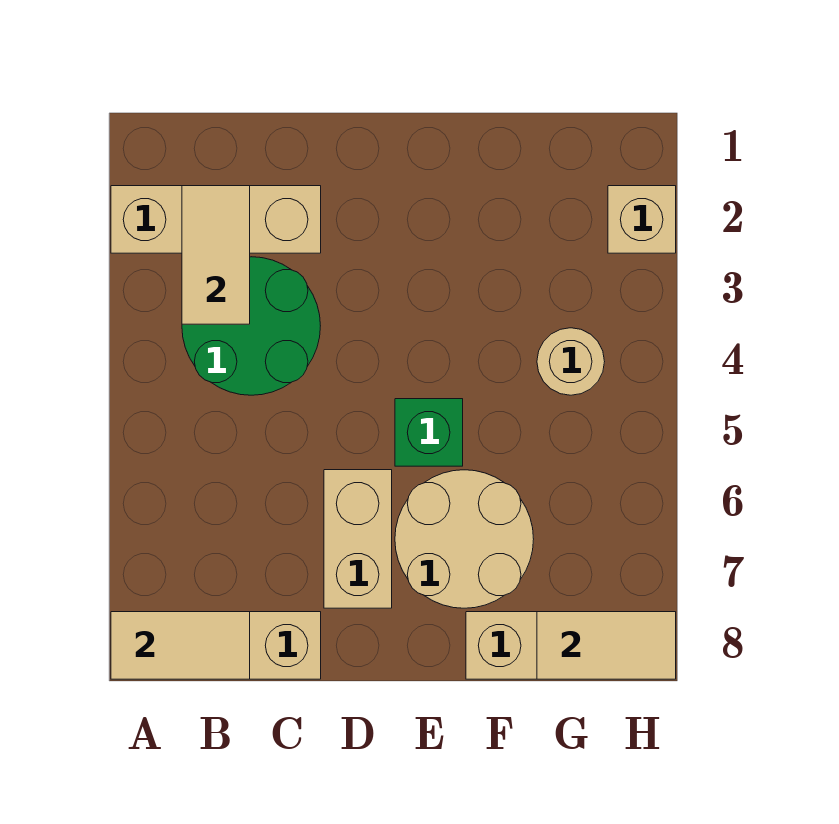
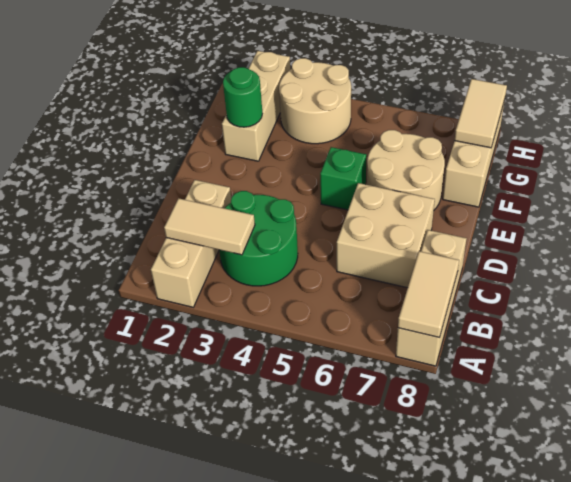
tan brick D6:D7 level 1 -> tan brick C6:D7 level 1
none -> green round brick F2 level 2
tan round brick G4 level 1 -> tan round brick G3:H4 level 1
tan brick H2 level 1 -> tan brick F2:H2 level 1

